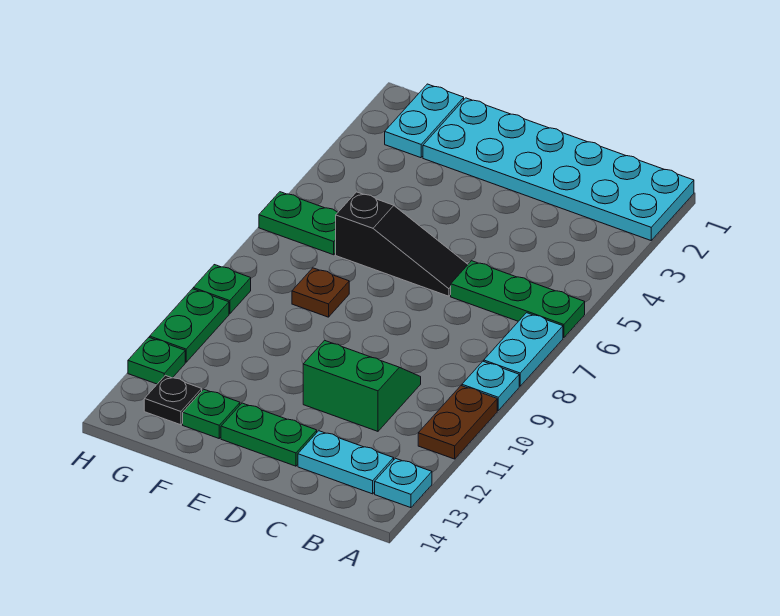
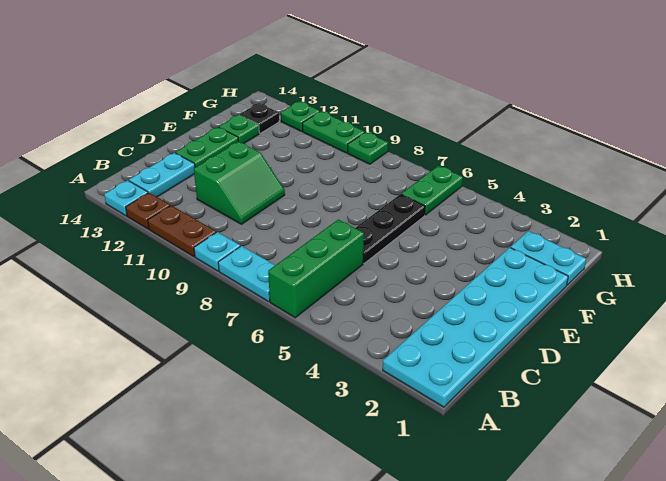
green plate A6:C6 level 1 -> green brick A6:C6 level 1
black slope D6:F6 level 1 top F -> black plate D6:F6 level 1
brown plate F8 level 1 -> brown plate A12 level 1

